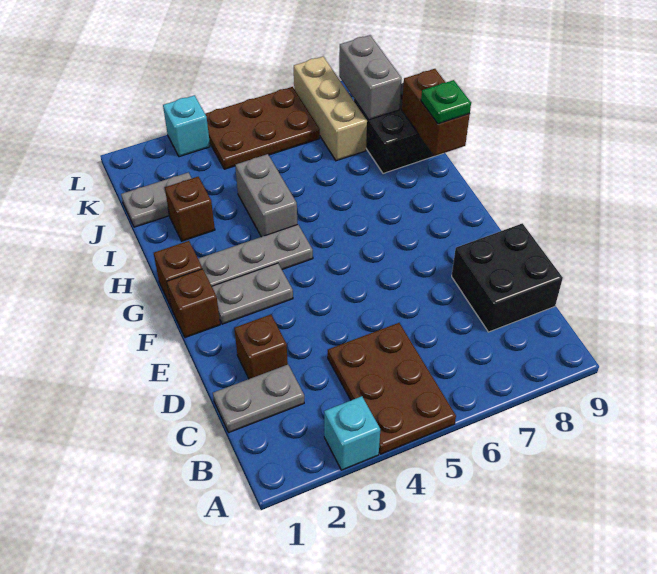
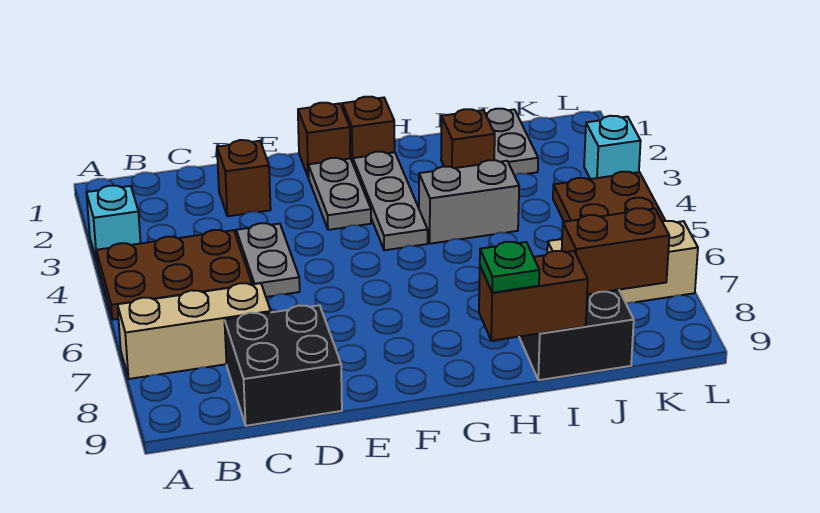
none -> tan brick A7:C7 level 1
grey plate C1:C2 level 1 -> grey plate D4:D5 level 1
grey brick J8:K8 level 2 -> brown brick J8:K8 level 2

